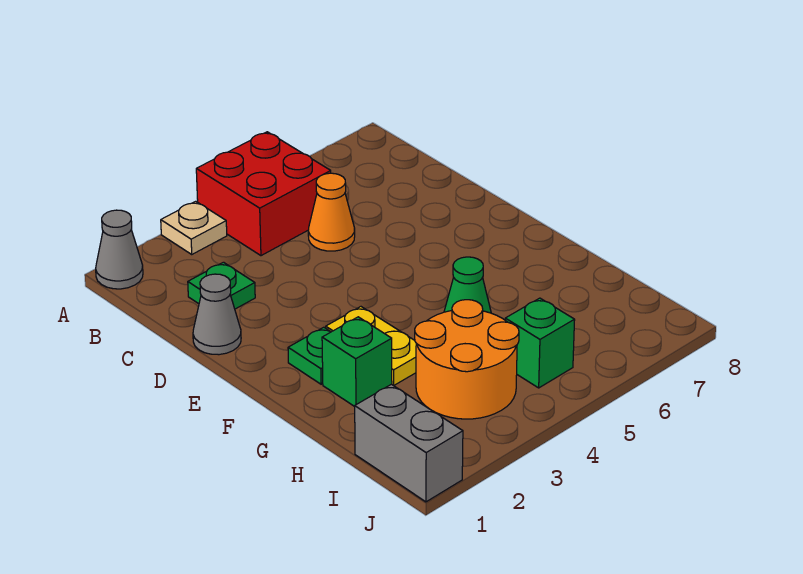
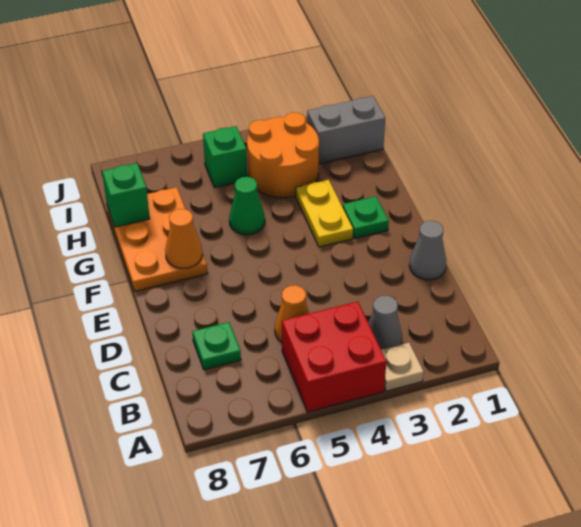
grey cone A1 level 1 -> grey cone B3 level 1
green plate C2 level 1 -> green plate C7 level 1
none -> orange plate F7:H8 level 1
none -> orange cone F7 level 2
green brick G2 level 1 -> green brick H8 level 2
grey brick I1:J1 level 1 -> grey brick I1:I2 level 1

